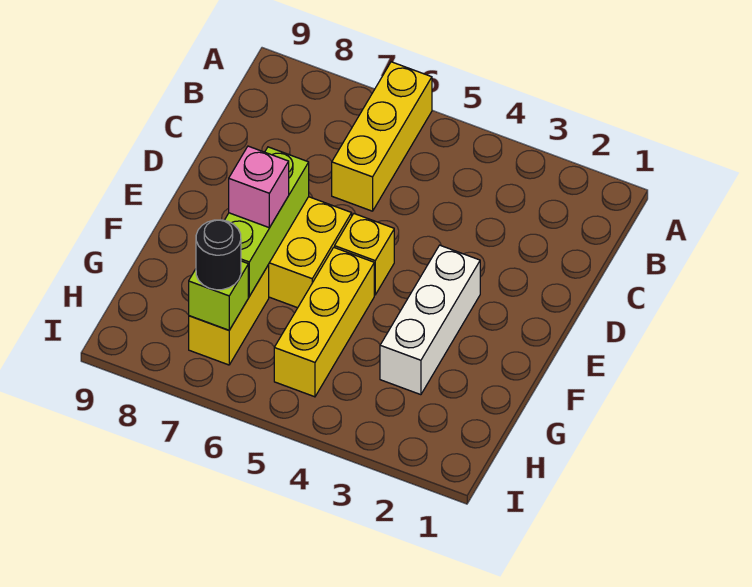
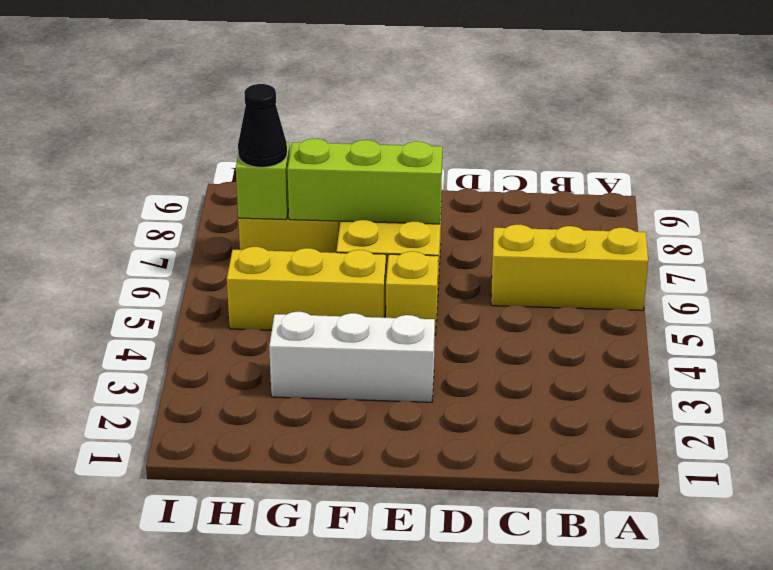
pink brick F7 level 3 -> none
black round brick H7 level 3 -> black cone H7 level 3

